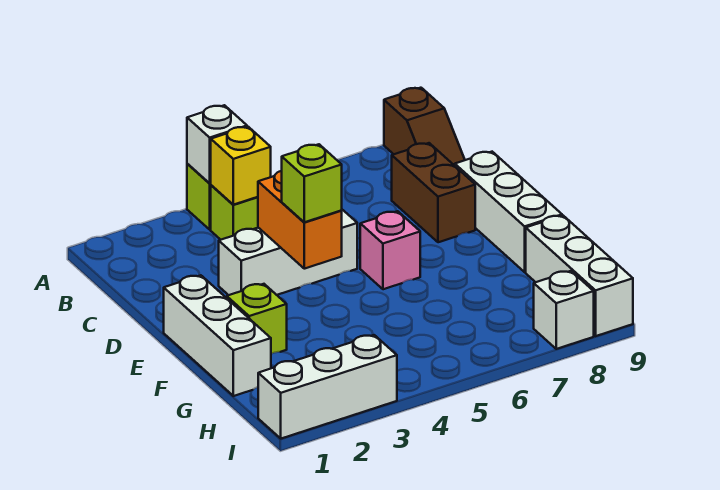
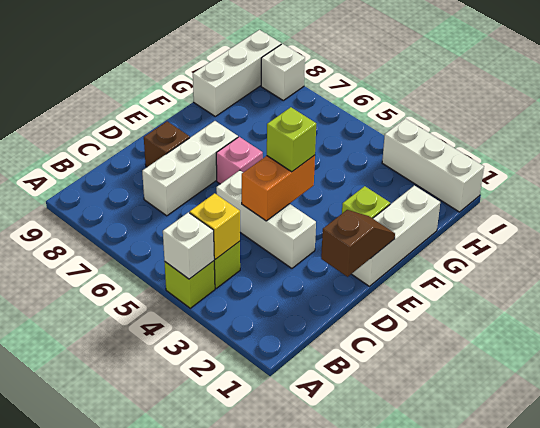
brown slope A9:B9 level 1 top A -> brown slope D1:E1 level 2 top D
brown brick C8:D8 level 1 -> brown brick D8 level 1
white brick D9:F9 level 1 -> white brick C7:E7 level 1

